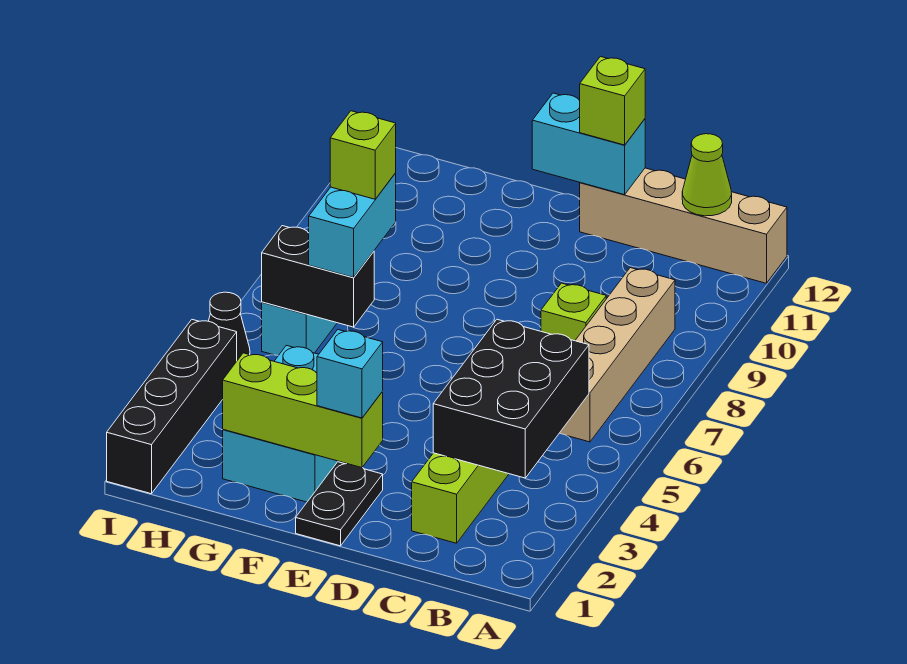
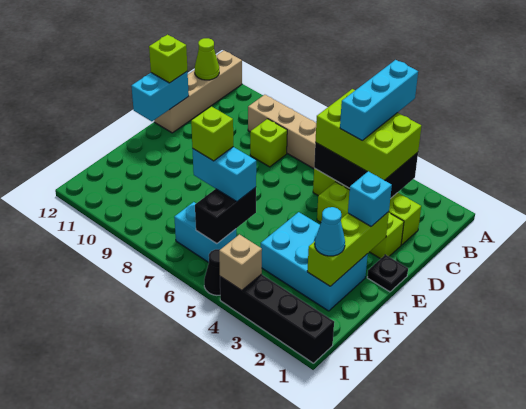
none -> cyan brick A4:C4 level 4
none -> lime brick B3:C5 level 3
none -> lime brick D2:D4 level 1
black plate E1:E2 level 1 -> black plate E1 level 1
none -> cyan cone G2 level 3
none -> tan brick I4 level 2

